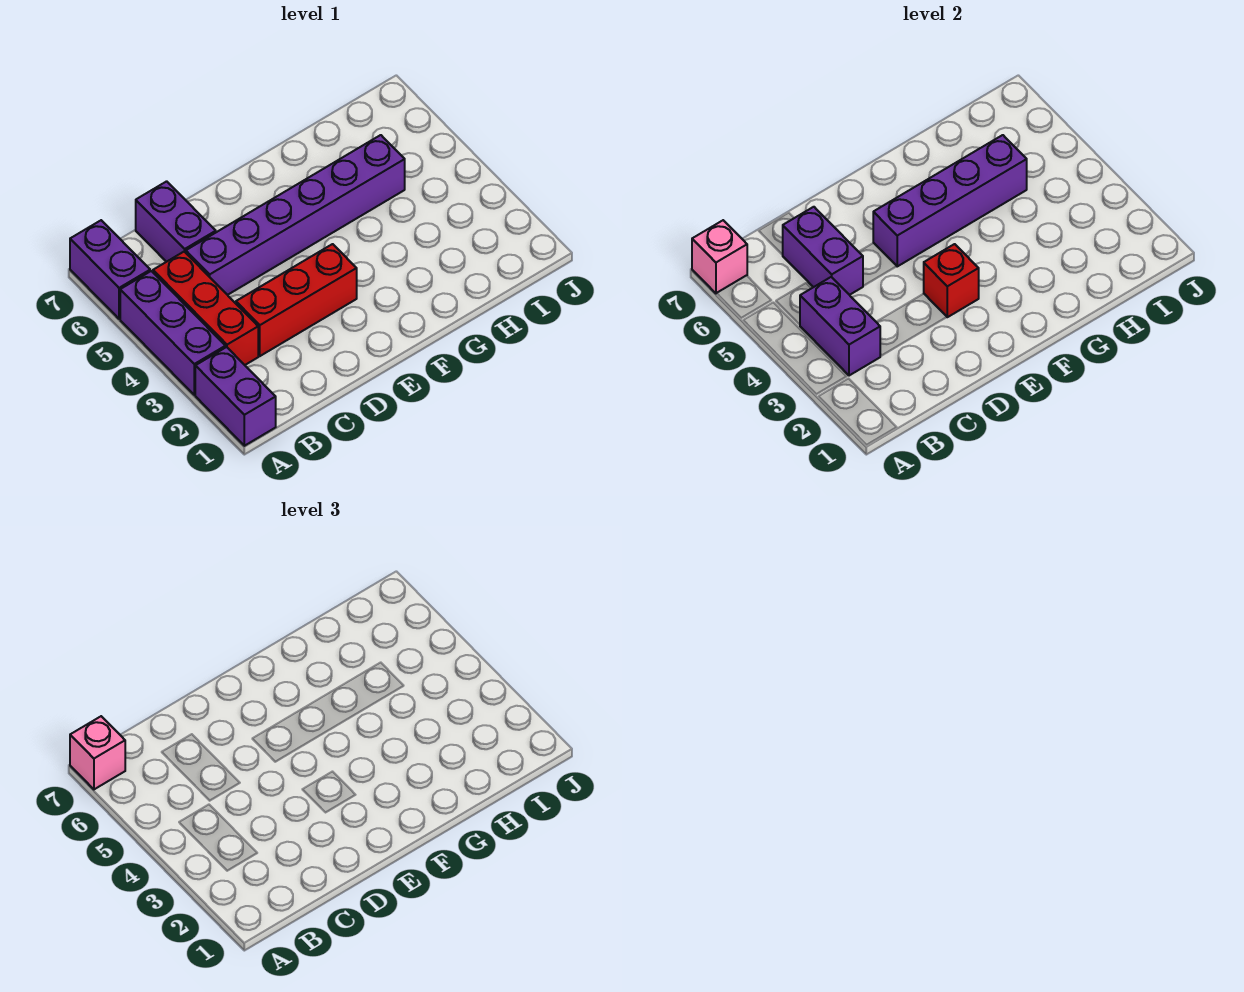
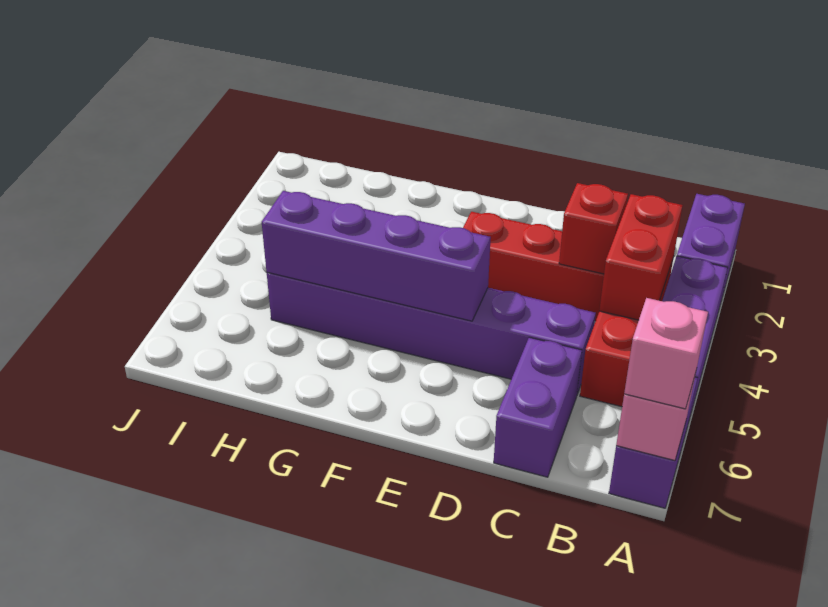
purple brick B3:B4 level 2 -> red brick B3:B4 level 2
purple brick C5:C6 level 2 -> none
red brick E3 level 2 -> red brick C3 level 2

